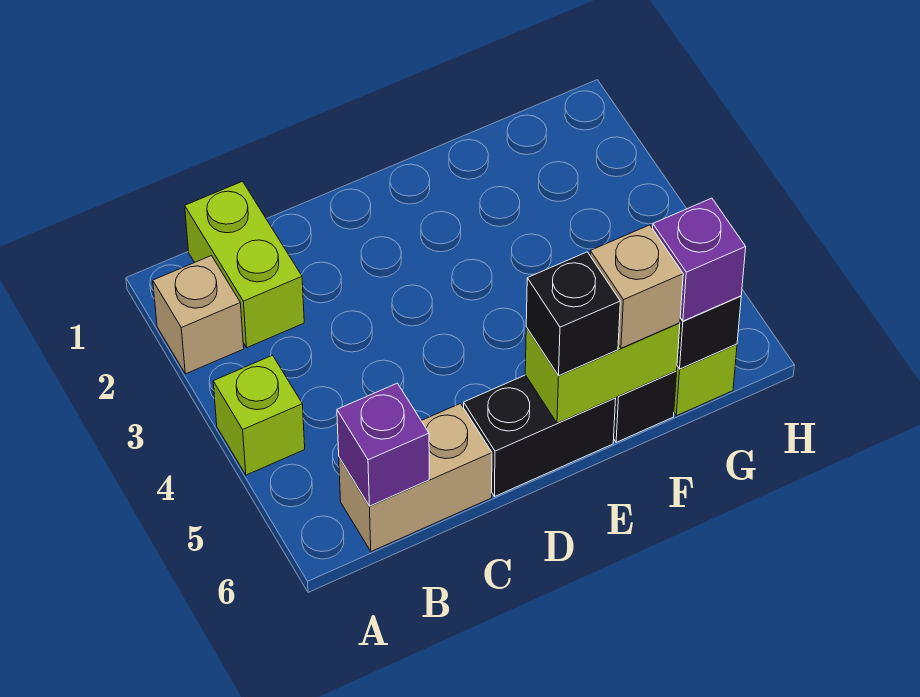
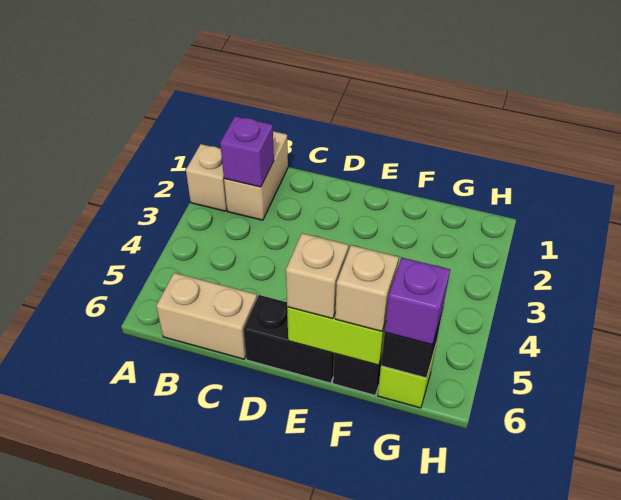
lime brick A4 level 1 -> none
lime brick B1:B2 level 1 -> tan brick B1:B2 level 1
purple brick B6 level 2 -> purple brick B2 level 2
black brick E6 level 3 -> tan brick E6 level 3

